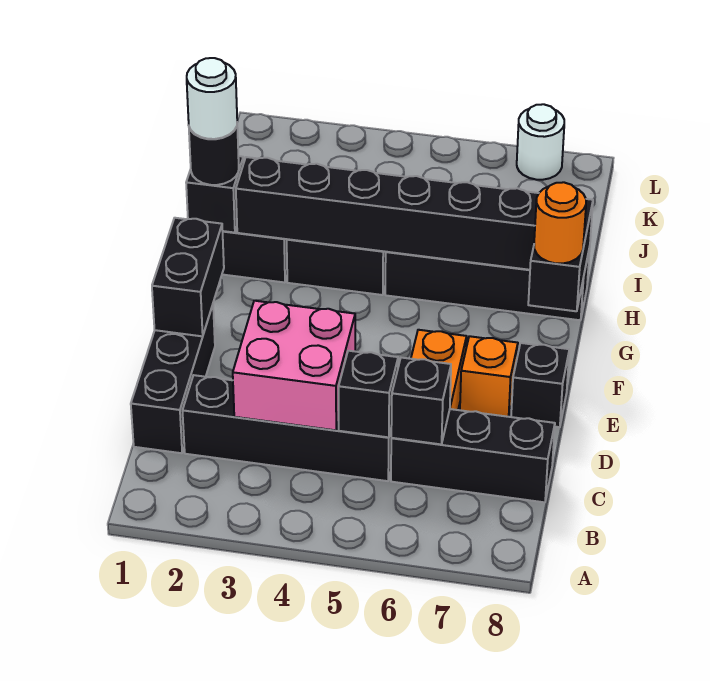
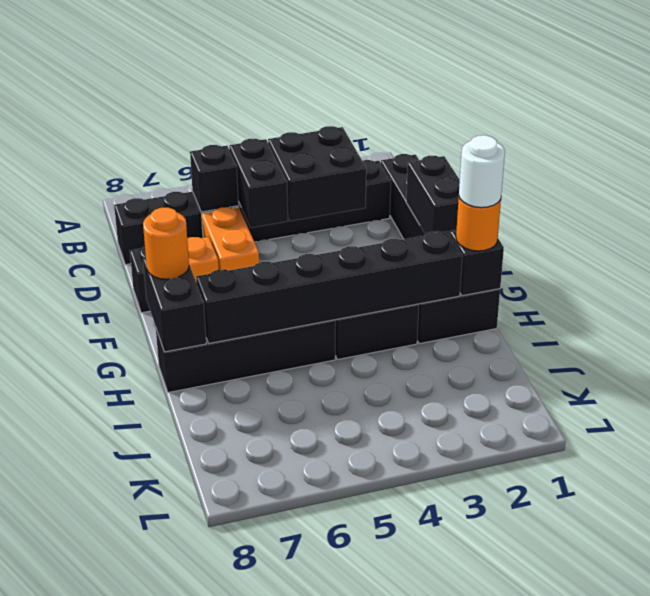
pink brick C3:D4 level 2 -> black brick C3:D4 level 2
black brick C5 level 2 -> black brick C5:D5 level 2
black round brick H1 level 3 -> orange round brick H1 level 3
white round brick L7 level 1 -> none

